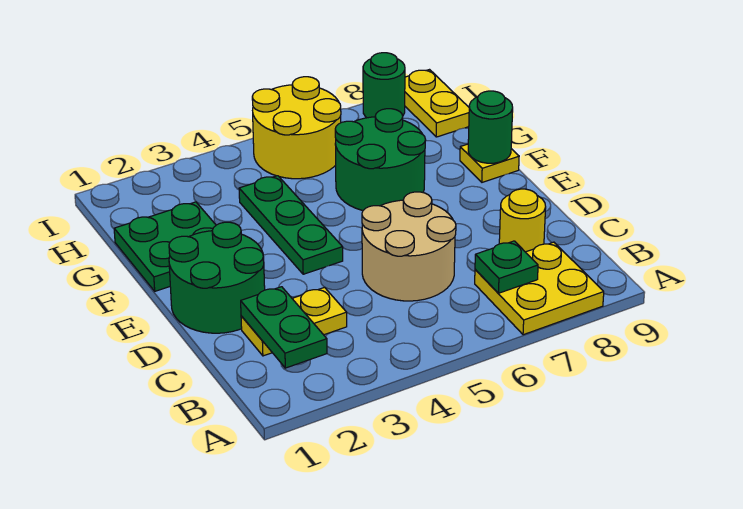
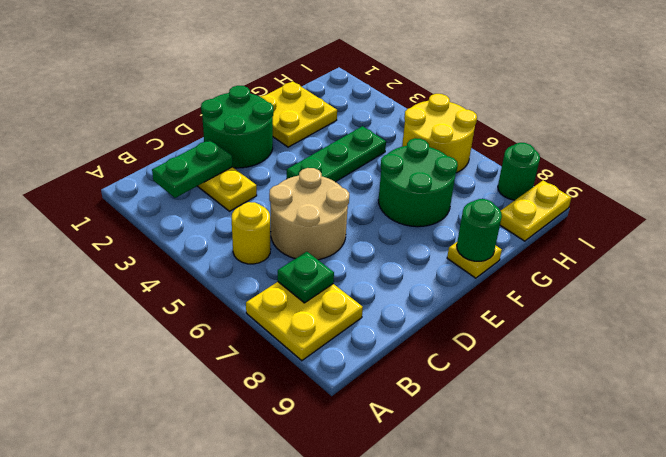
yellow round brick C8 level 1 -> yellow round brick B5 level 1
green plate F1:G2 level 1 -> yellow plate F1:G2 level 1

